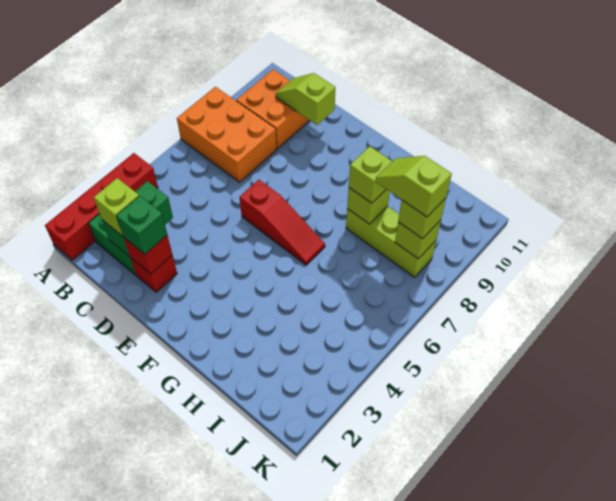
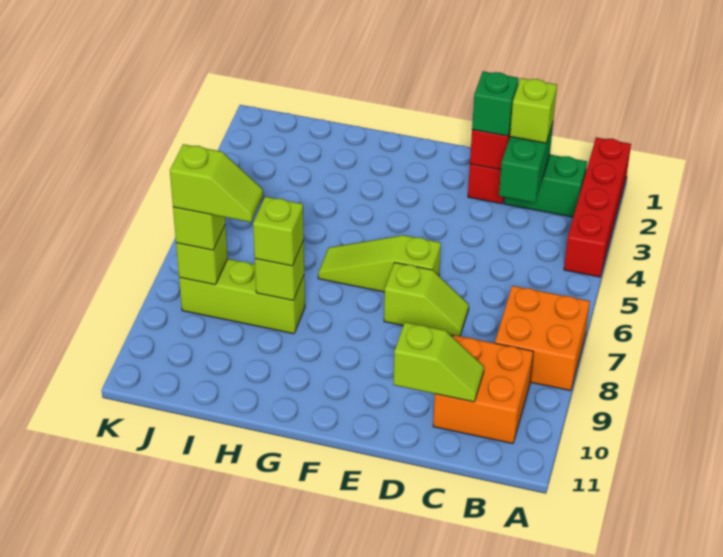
orange brick A7:C8 level 1 -> orange brick A7:B8 level 1
none -> lime slope D7:E7 level 1 top E
red slope E6:G6 level 1 top E -> lime slope E6:G6 level 1 top E

